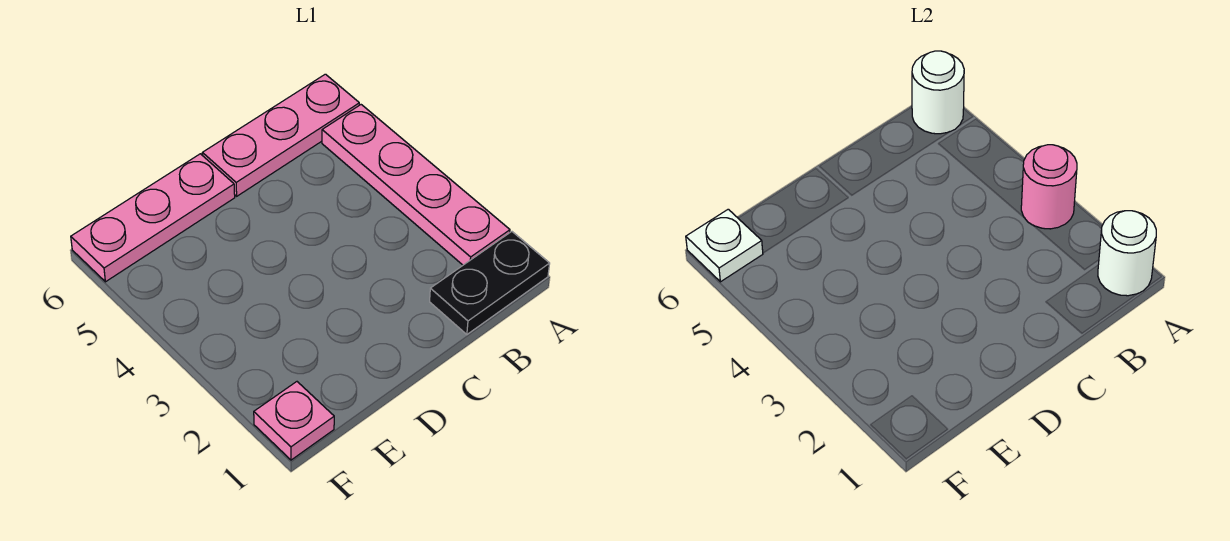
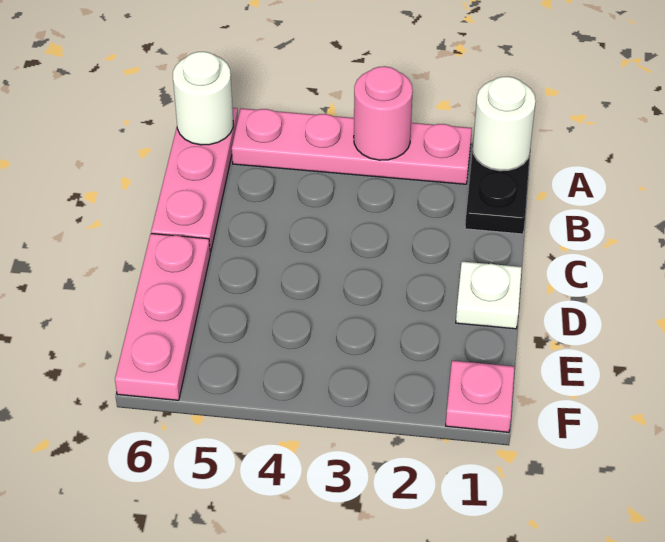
white plate F6 level 2 -> white plate D1 level 1

